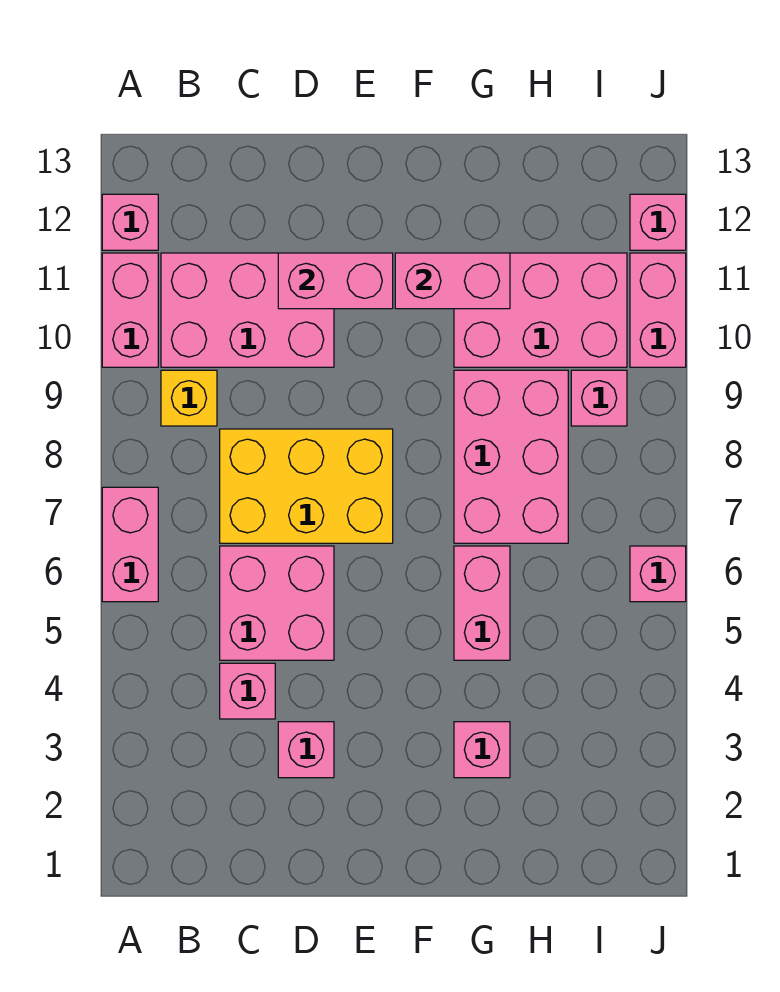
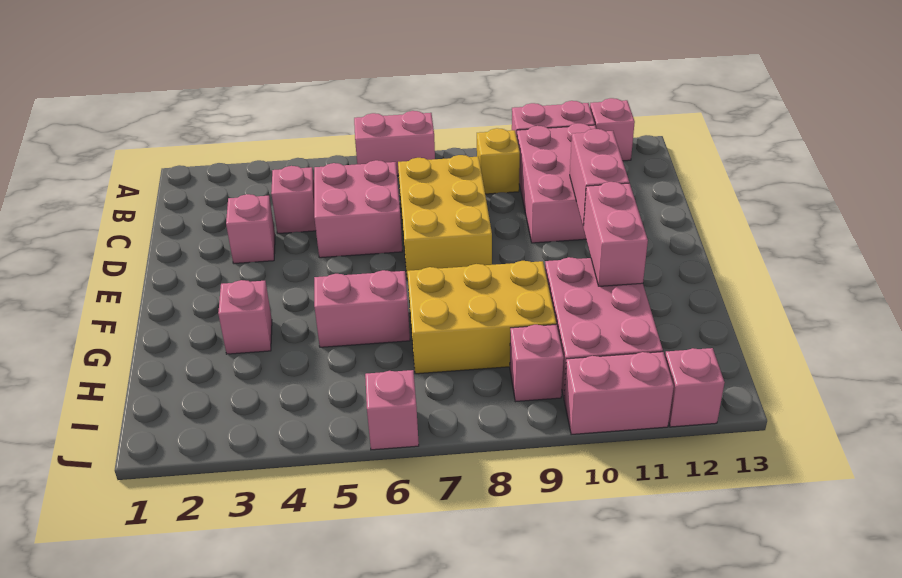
pink brick G7:H9 level 1 -> yellow brick G7:H9 level 1

